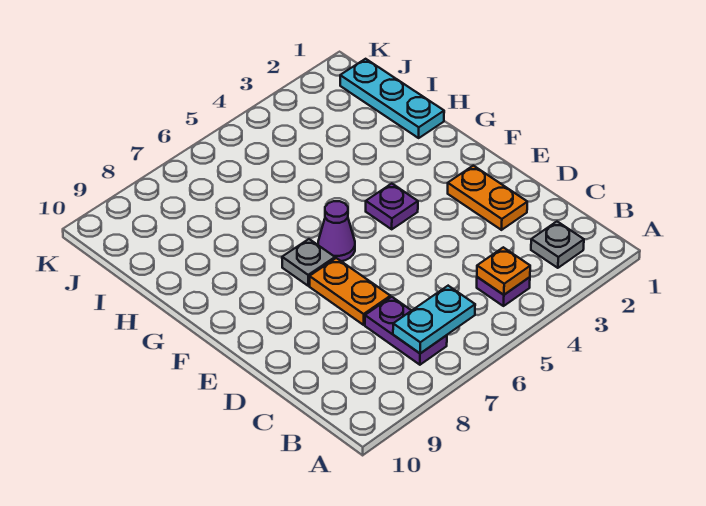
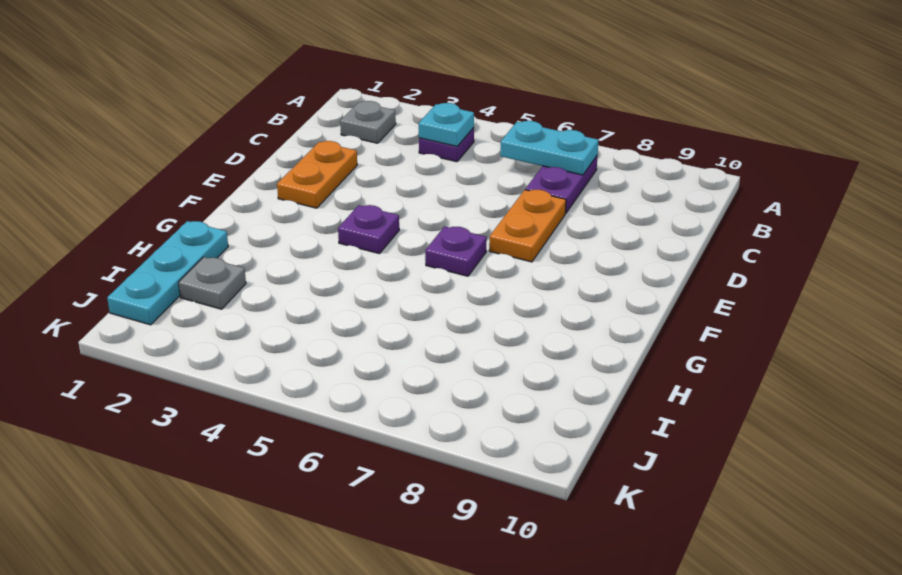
orange plate B4 level 2 -> cyan plate B4 level 2
purple cone F6 level 1 -> purple plate F6 level 1
grey plate F7 level 1 -> grey plate I2 level 1

